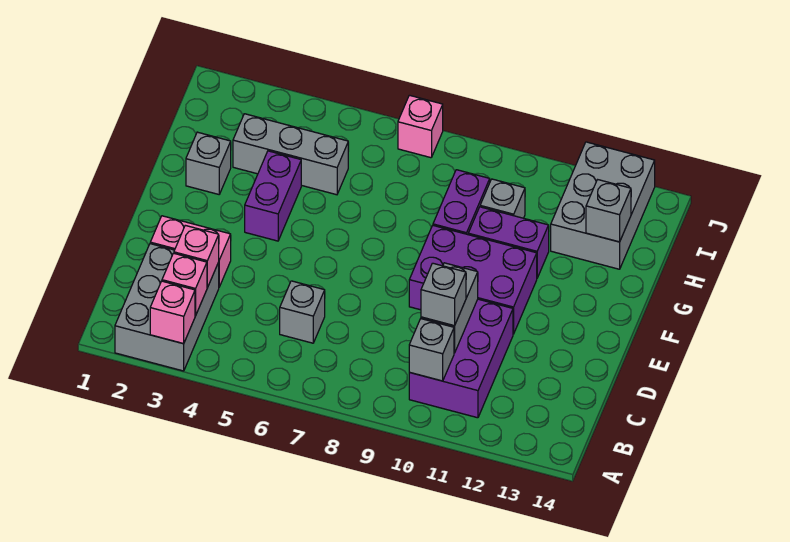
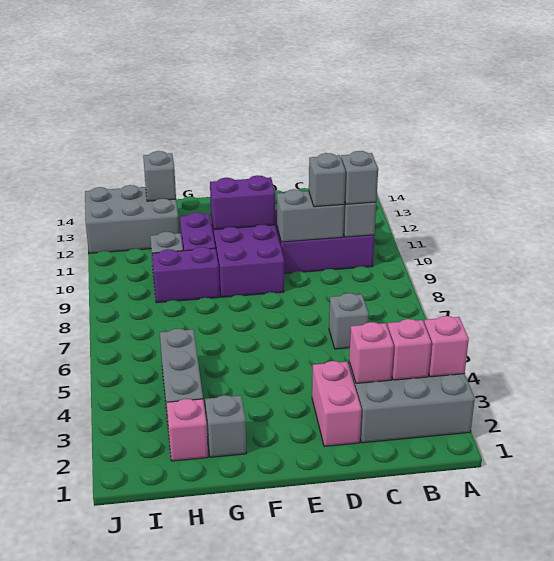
none -> grey brick B10 level 3
purple brick F4:G4 level 1 -> purple brick E11:F11 level 2
pink brick J7 level 1 -> pink brick H2 level 1

